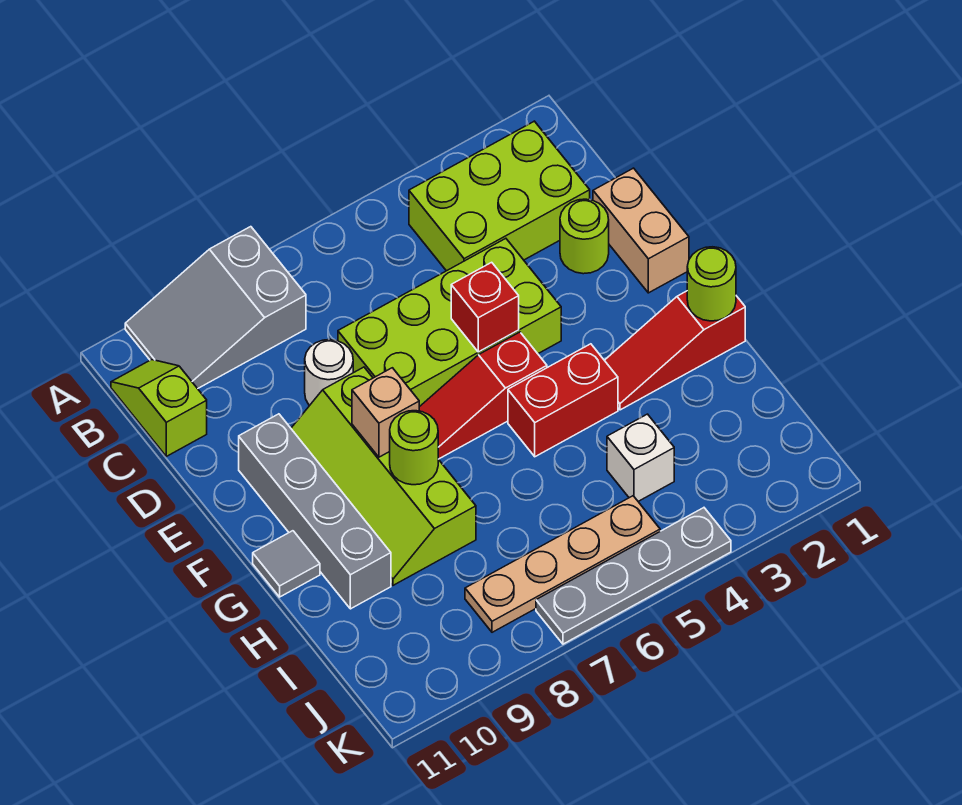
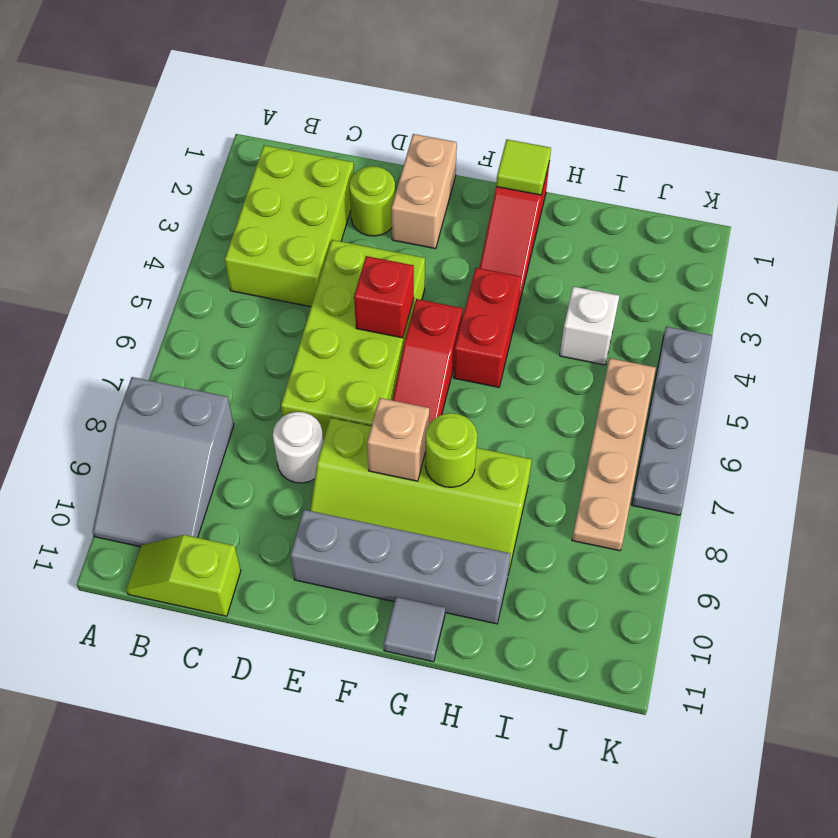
tan brick D1:E1 level 1 -> tan brick E1:E2 level 1
lime round brick G1 level 2 -> lime tile G1 level 2

